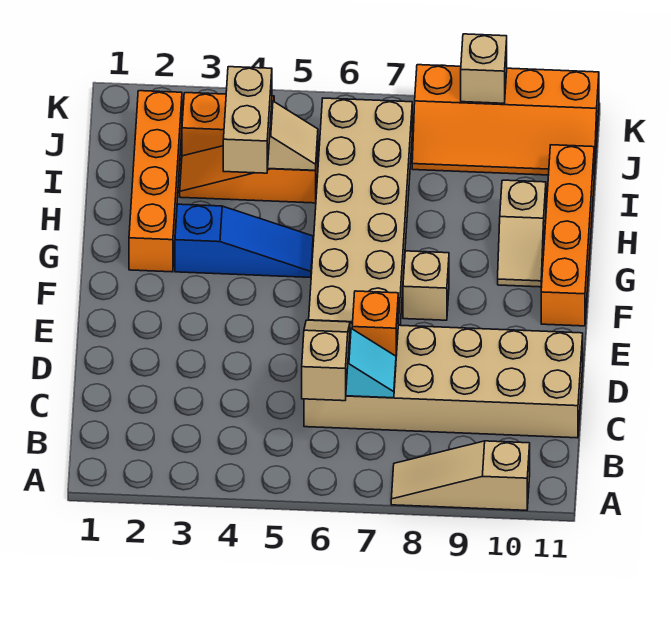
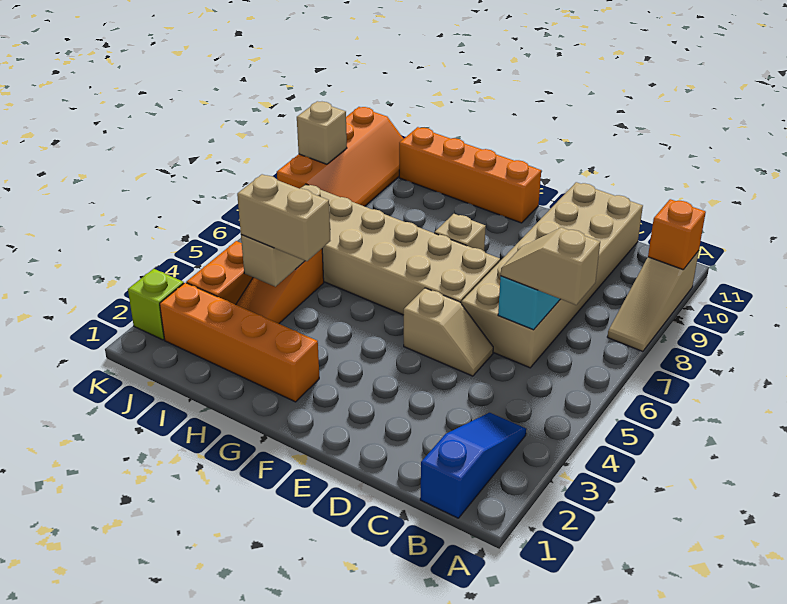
orange brick D7 level 2 -> orange brick A10 level 2
blue slope G3:G5 level 1 top 3 -> blue slope B1:B3 level 1 top 1
tan slope G10:H10 level 1 top H -> tan slope D5:E5 level 1 top E
none -> lime brick K2 level 1

